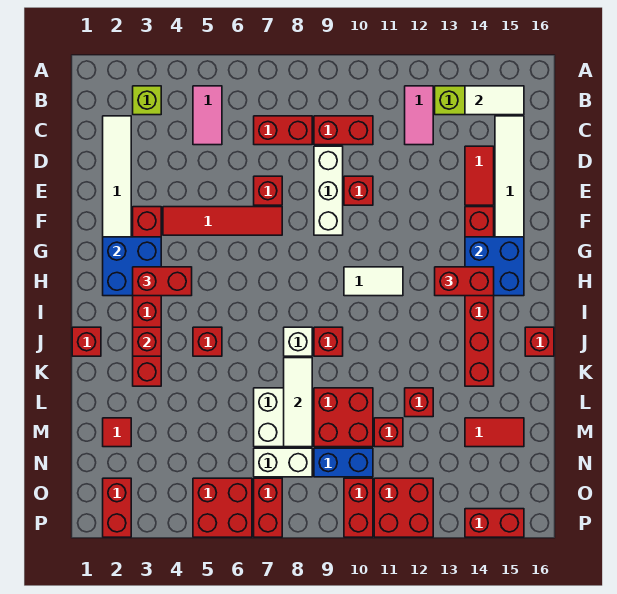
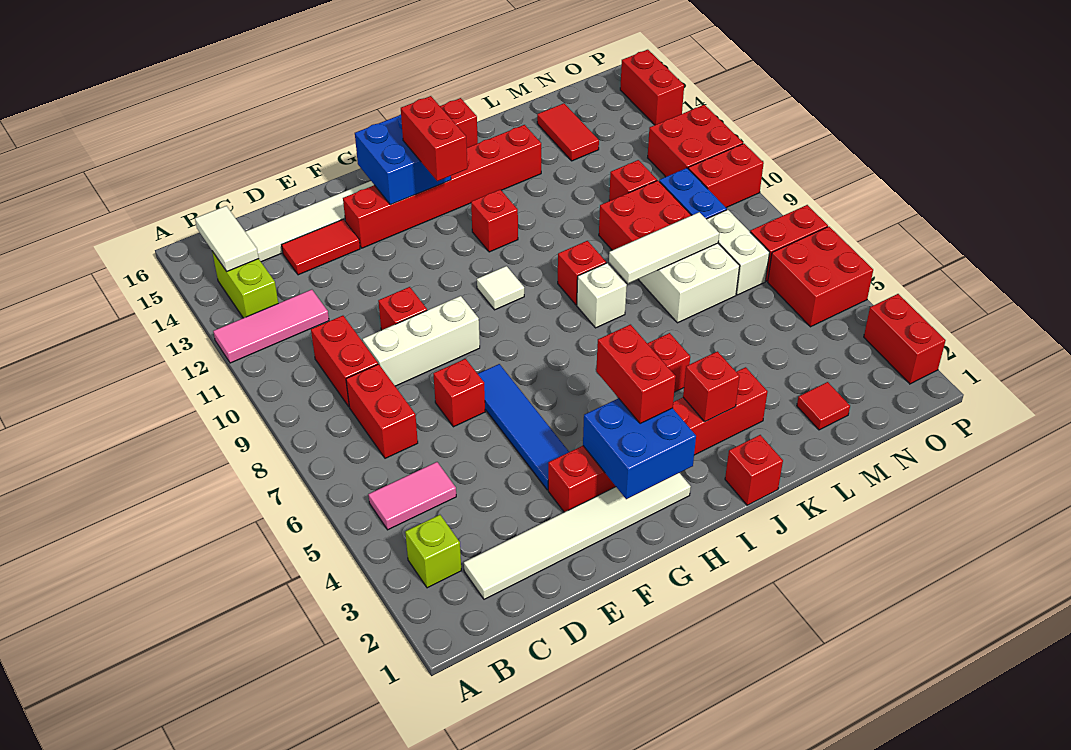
pink tile B12:C12 level 1 -> pink tile A12:C12 level 1
red tile F4:F7 level 1 -> blue tile F4:F7 level 1
white tile H10:H11 level 1 -> white tile H10 level 1
red brick L12 level 1 -> red brick I12 level 1
red brick O2:P2 level 1 -> red brick P2:P3 level 1

